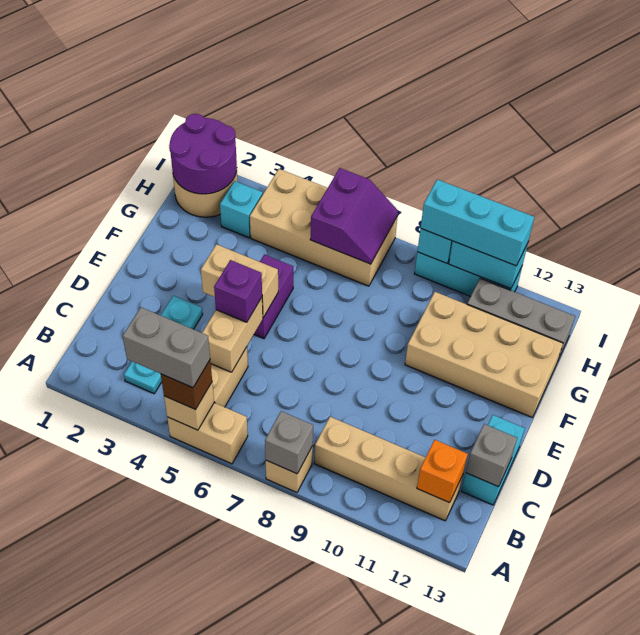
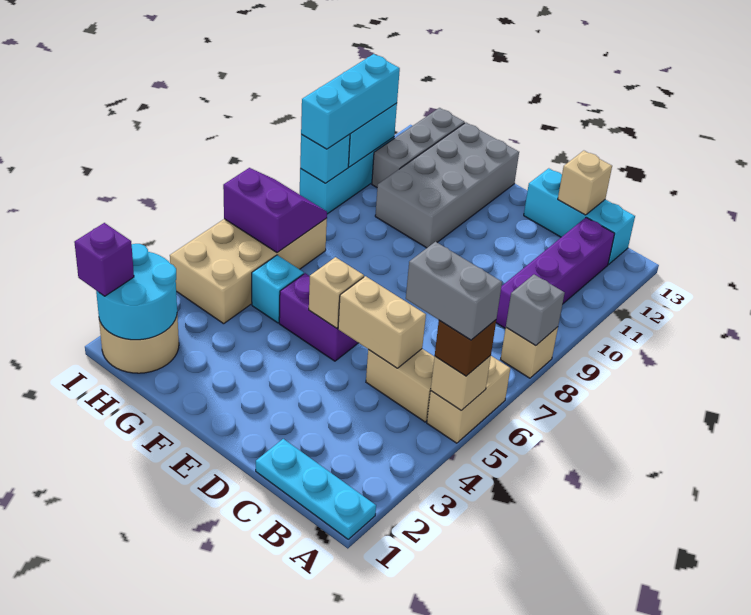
grey brick A4:A5 level 4 -> grey brick A5:B5 level 4
cyan plate B3:D3 level 1 -> cyan plate A1:C1 level 1
tan brick B9:B12 level 1 -> purple brick B9:B12 level 1
orange brick B12 level 2 -> none
cyan brick C13:D13 level 1 -> cyan brick B13:D13 level 1
grey brick C13 level 2 -> tan brick C13 level 2
purple brick D5 level 3 -> purple brick I1 level 3
tan brick E4:E5 level 2 -> tan brick E5 level 2
tan brick F10:G13 level 1 -> grey brick F10:G13 level 1
purple round brick H1:I2 level 2 -> cyan round brick H1:I2 level 2
cyan brick H3 level 1 -> cyan brick G5 level 1

